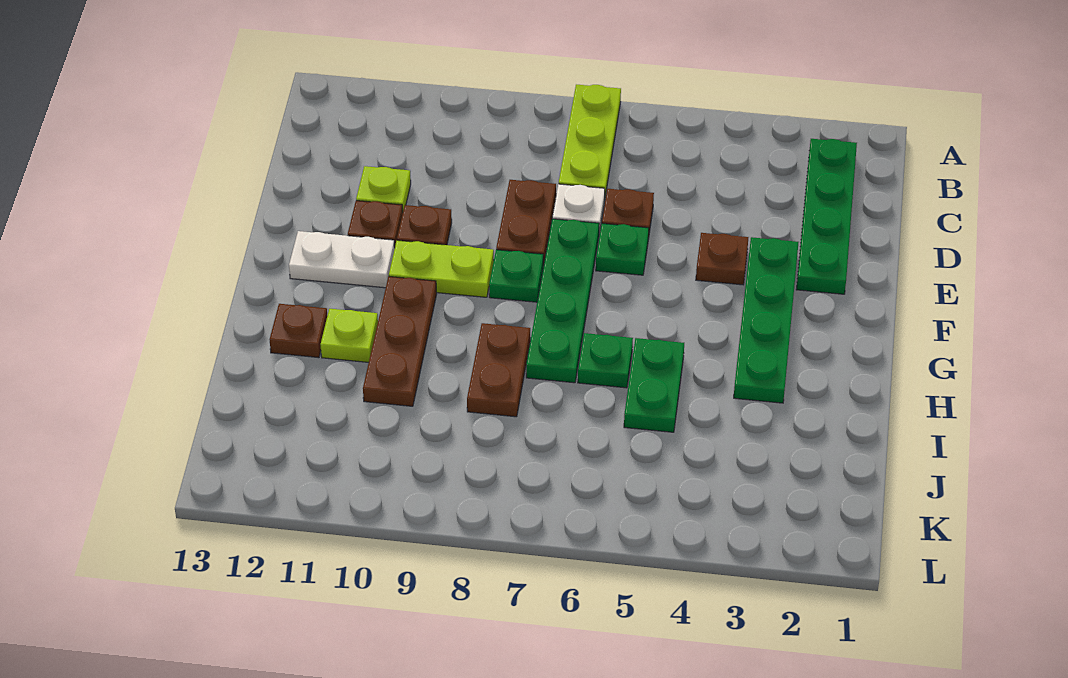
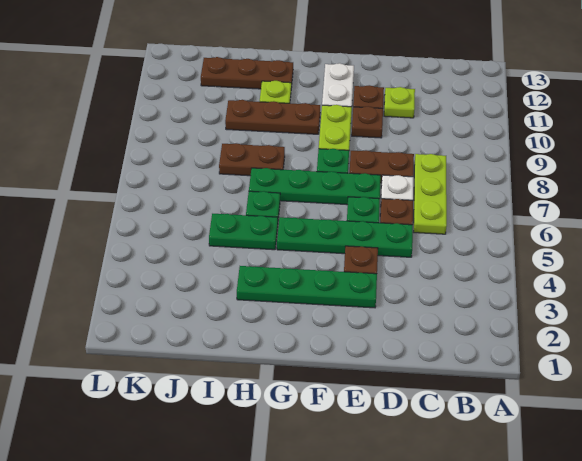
lime plate A7:C7 level 1 -> lime plate C6:C8 level 1
green plate B2:E2 level 1 -> green plate D5:G5 level 1
brown plate H12 level 1 -> brown plate H12:J12 level 1

